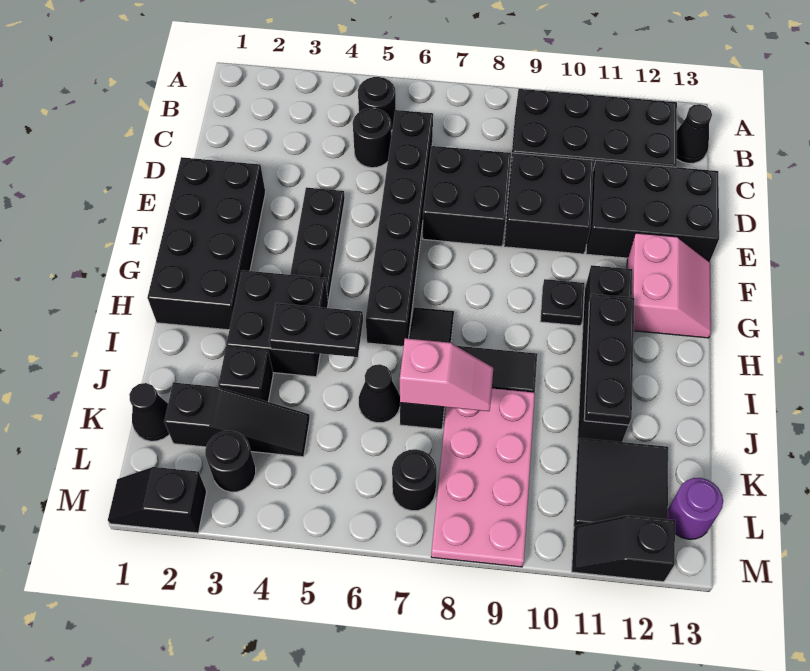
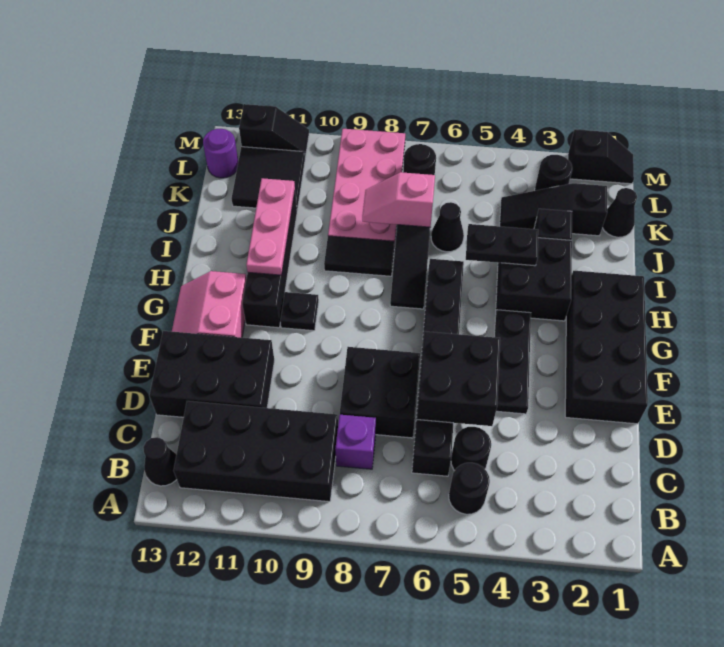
none -> purple brick C8 level 1
black brick D9:E10 level 1 -> black brick D5:E6 level 2
black plate H11:J11 level 2 -> pink plate H11:J11 level 2

